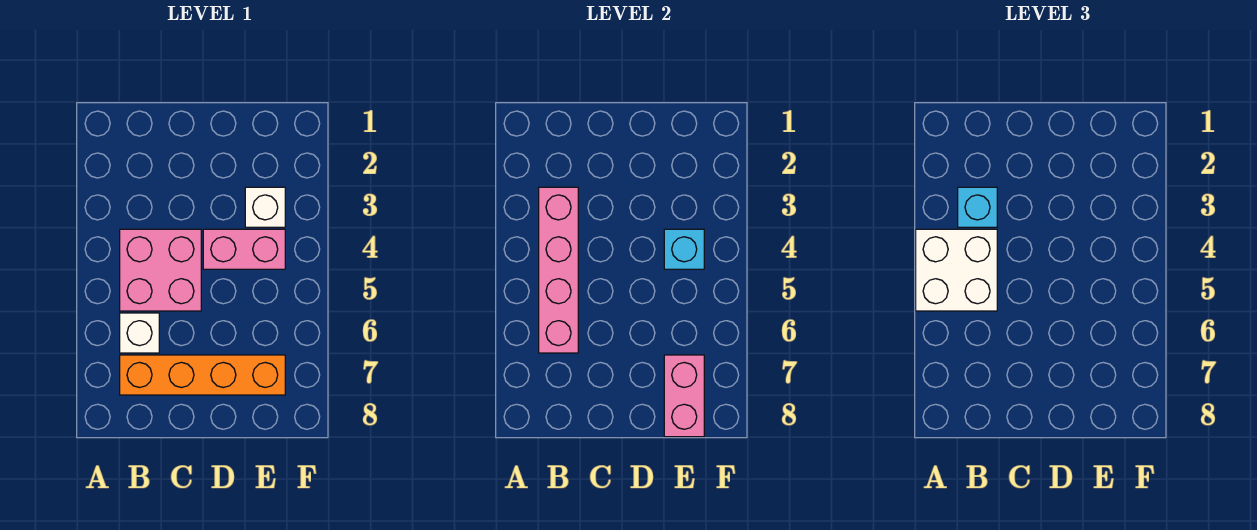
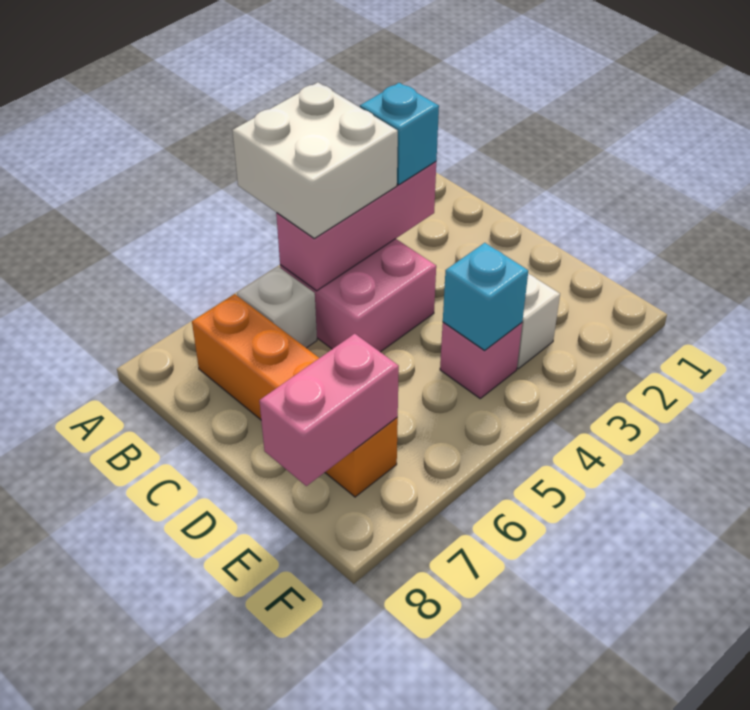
pink brick B3:B6 level 2 -> pink brick B3:B5 level 2
pink brick D4:E4 level 1 -> pink brick E4 level 1

